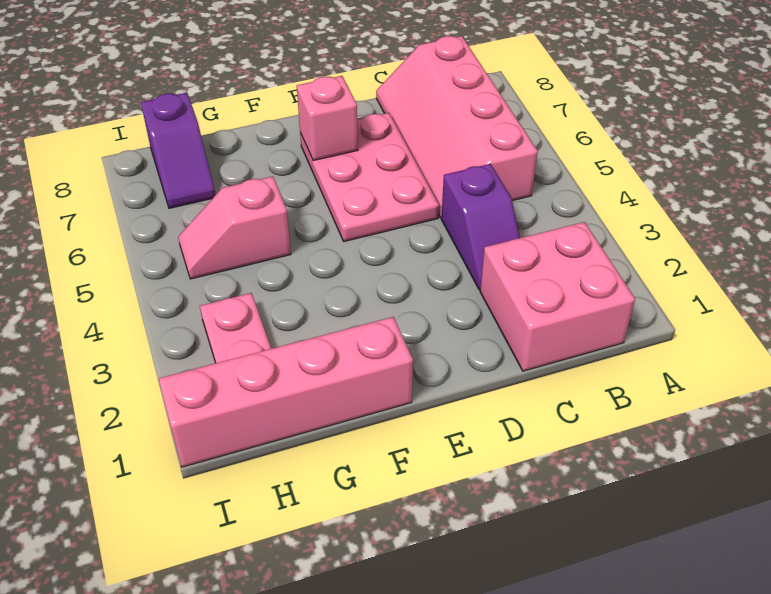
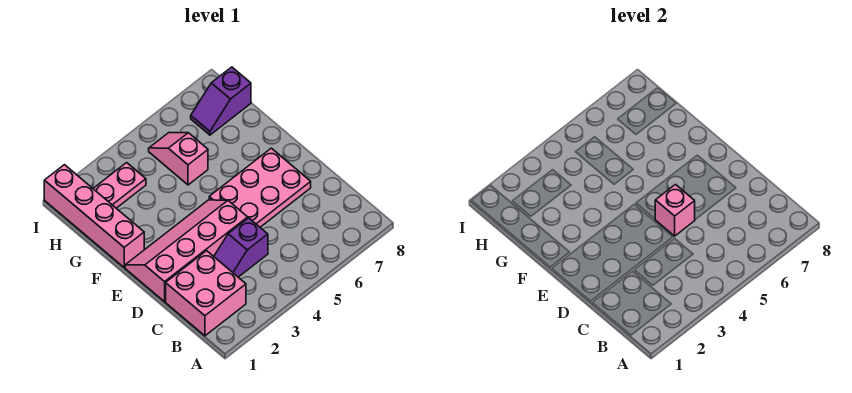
pink slope B5:C8 level 1 top B -> pink slope D1:E4 level 1 top D
pink brick E7 level 2 -> pink brick D5 level 2

